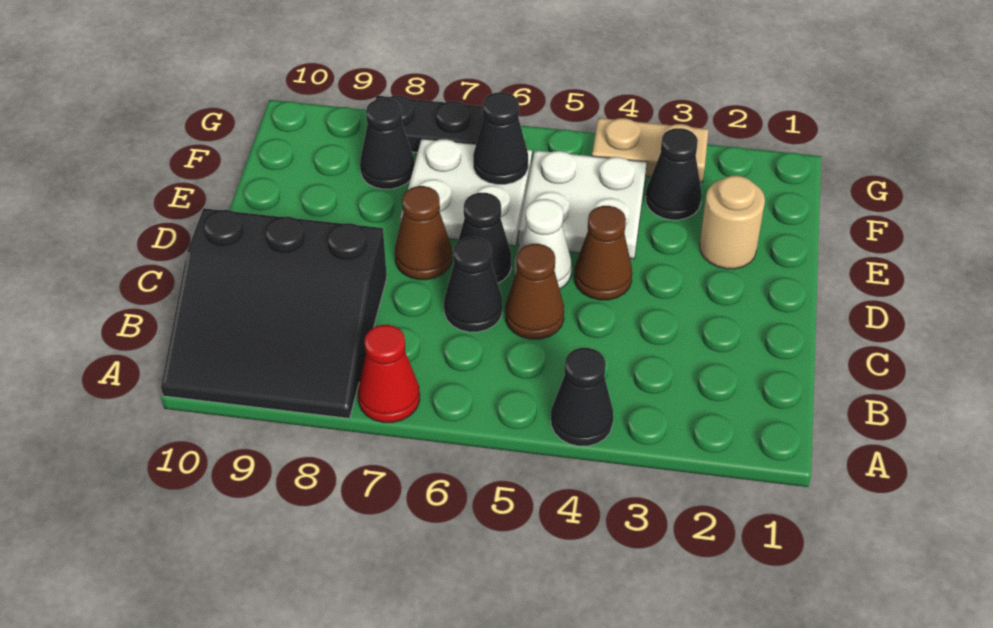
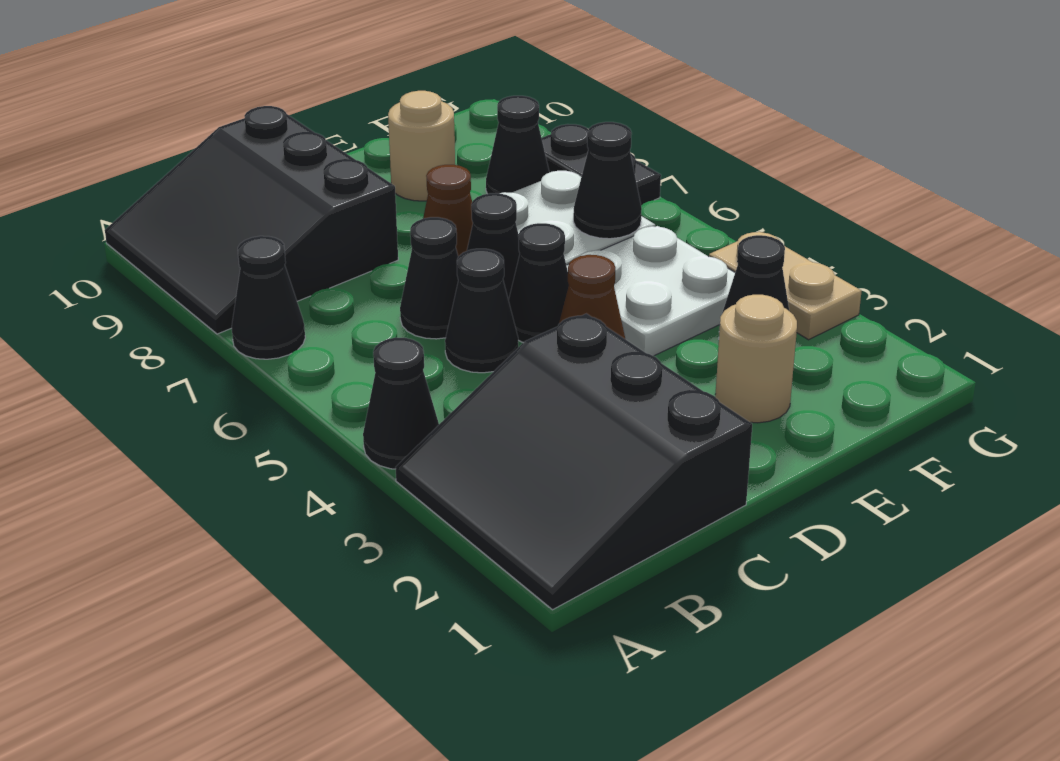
none -> black slope A1:C3 level 1 top C
red cone A7 level 1 -> black cone A7 level 1
brown cone C5 level 1 -> black cone C5 level 1
white cone D5 level 1 -> black cone D5 level 1
none -> tan round brick E9 level 1

